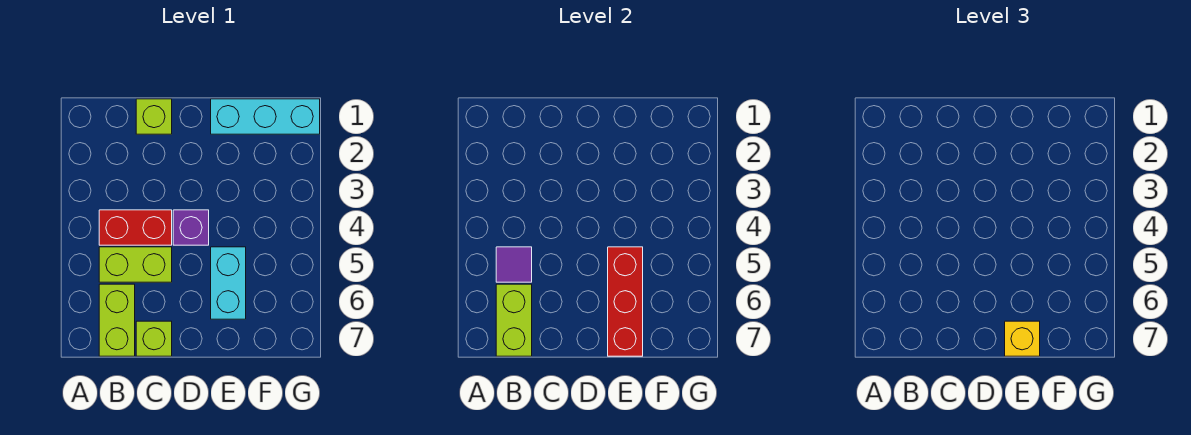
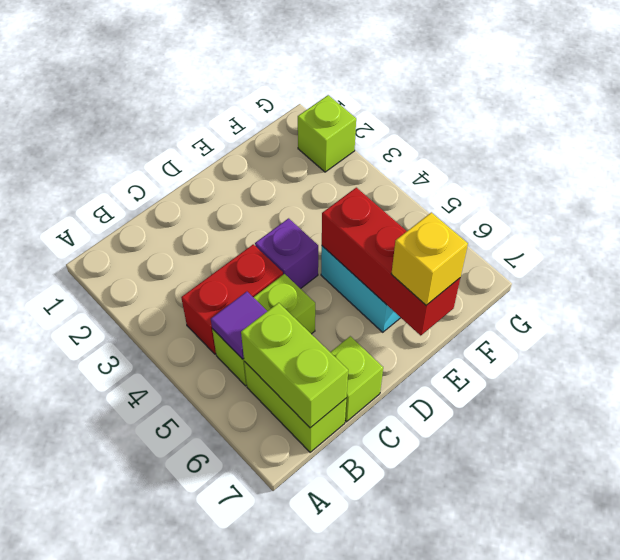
lime brick C1 level 1 -> lime brick G2 level 1
cyan brick E1:G1 level 1 -> none

